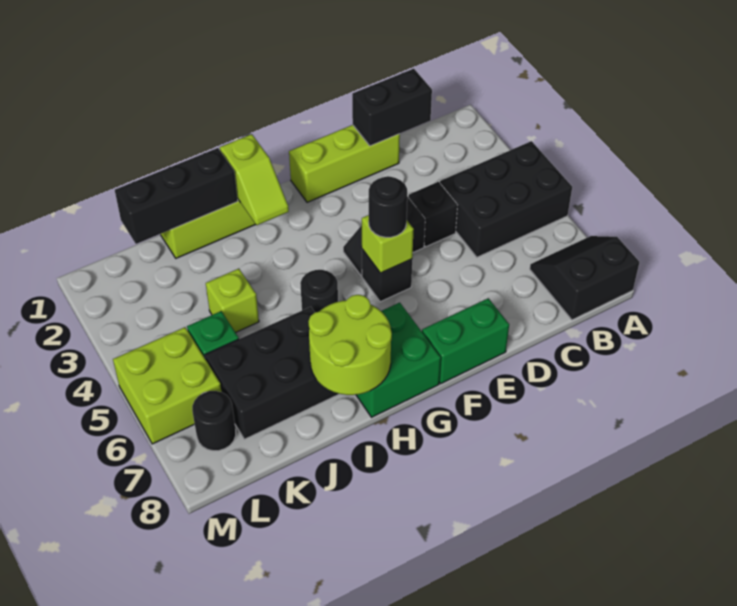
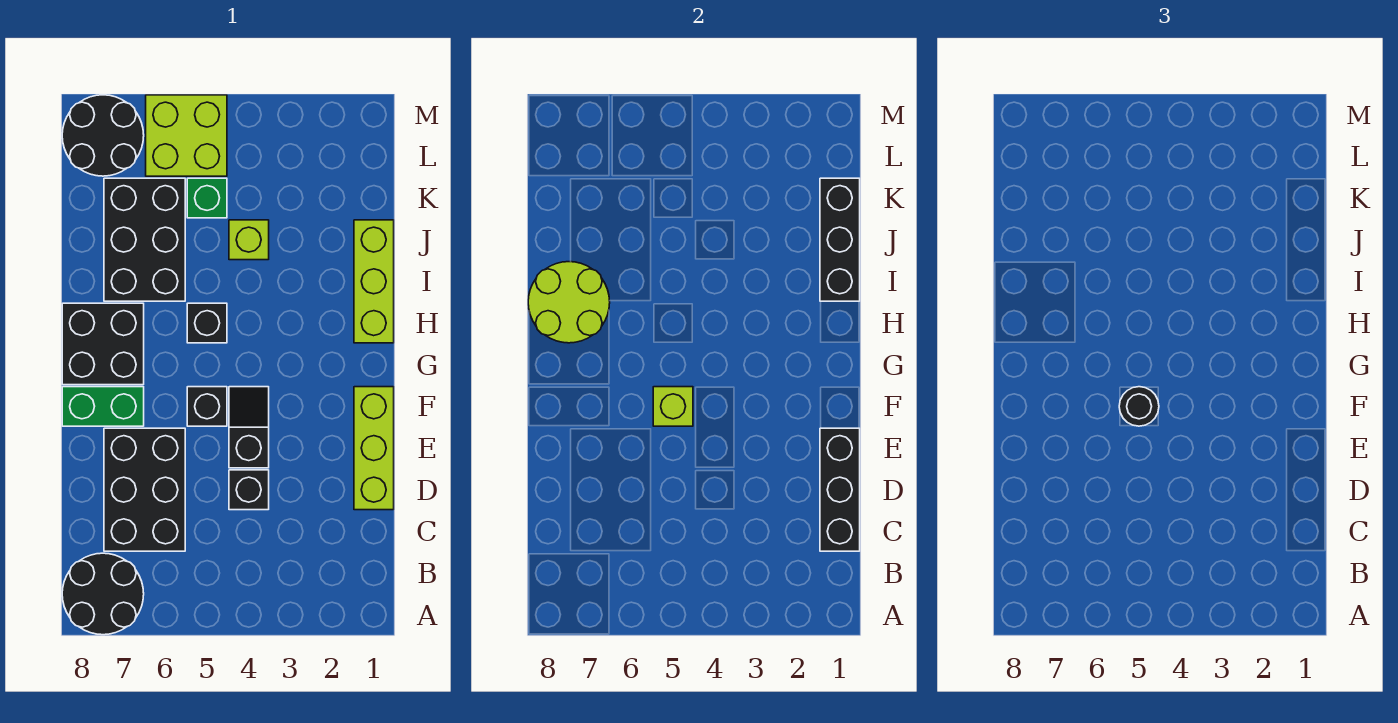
black brick A4:C5 level 1 -> black brick C6:E7 level 1
black slope A7:B8 level 1 top 8 -> black round brick A7:B8 level 1
black brick C1:D1 level 2 -> black brick C1:E1 level 2
green brick E8:F8 level 1 -> green brick F7:F8 level 1
green brick G7:H8 level 1 -> black brick G7:H8 level 1
lime slope H1:H2 level 2 top 1 -> none
black round brick H5 level 1 -> black brick H5 level 1
black round brick L7 level 1 -> black round brick L7:M8 level 1

